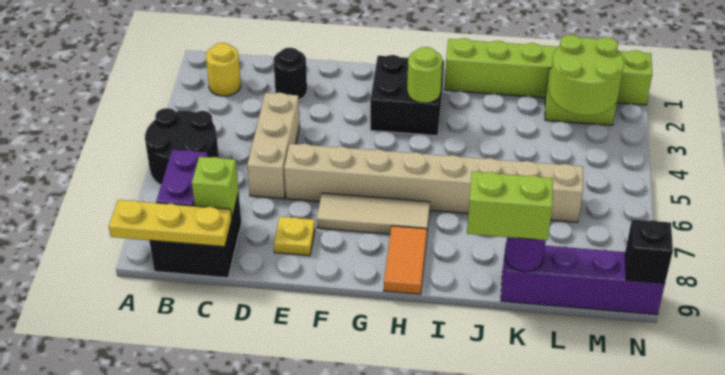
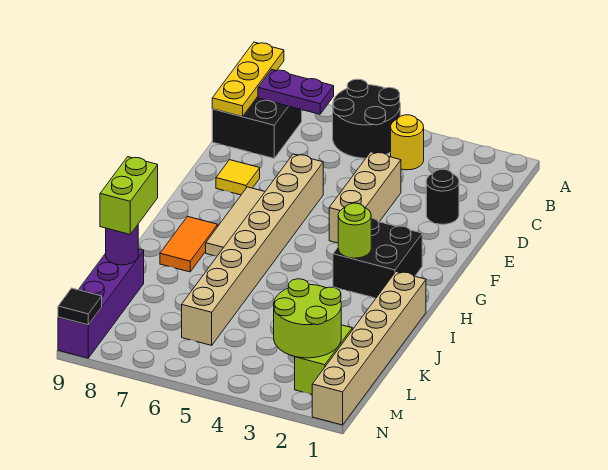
yellow round brick B2 level 1 -> yellow round brick B4 level 1
lime brick C8 level 2 -> none
tan brick D4:D6 level 1 -> tan brick D4:F4 level 1
yellow plate E8 level 1 -> yellow tile E8 level 1
orange tile H8:H9 level 1 -> orange tile H8:I8 level 1
lime brick I1:N1 level 1 -> tan brick I1:N1 level 1
black brick N9 level 2 -> black tile N9 level 2

